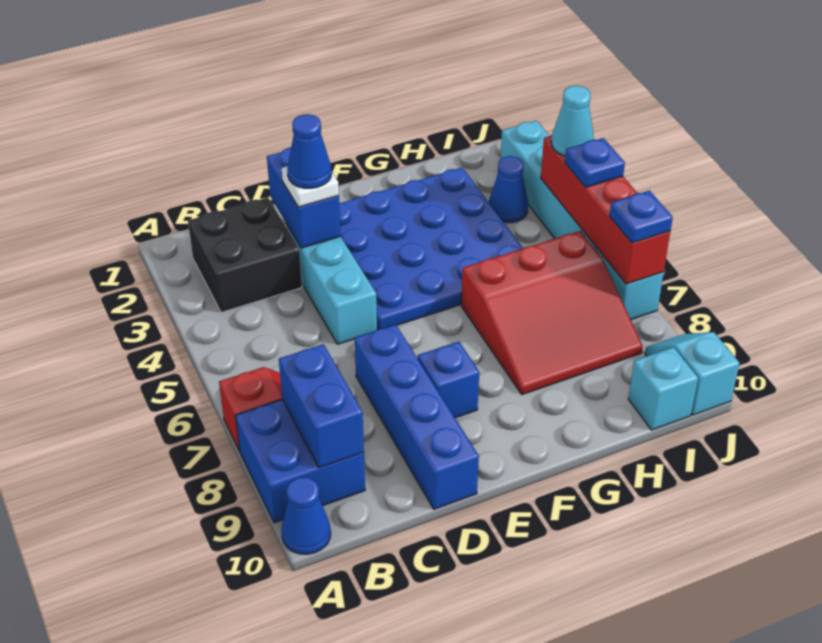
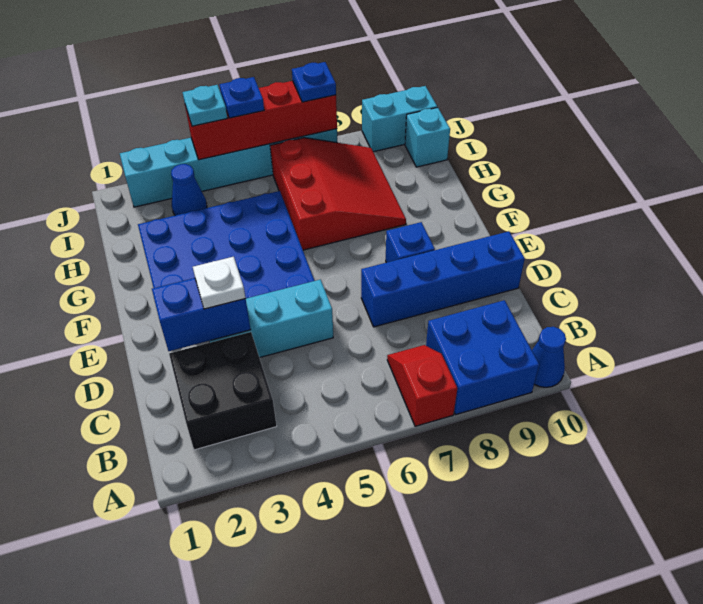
blue brick B8:B9 level 2 -> none
blue cone D3 level 4 -> none
cyan cone J4 level 3 -> cyan plate J4 level 3
cyan slope J9:J10 level 1 top 10 -> cyan brick J9:J10 level 1

